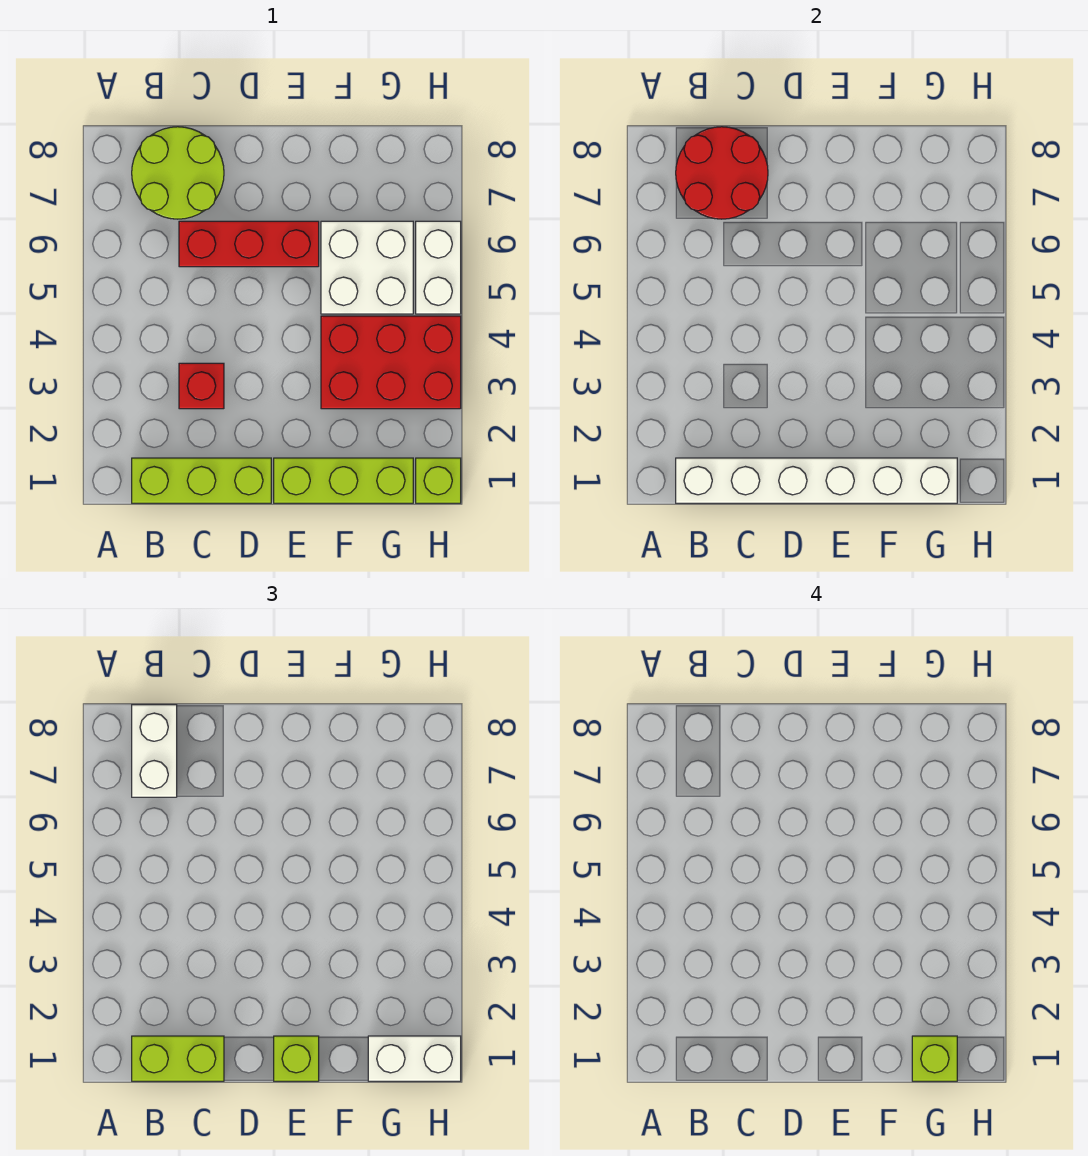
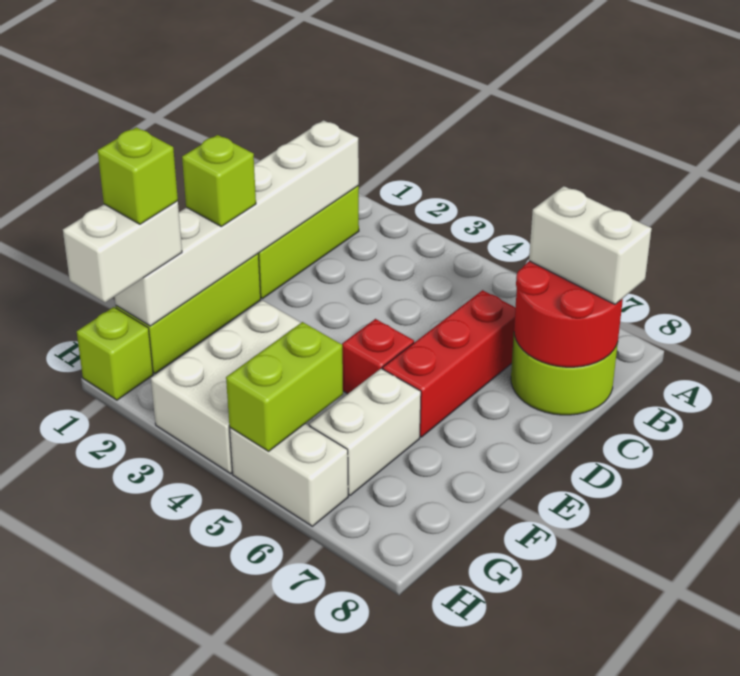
lime brick B1:C1 level 3 -> lime brick G5:H5 level 2
red brick C3 level 1 -> red brick E5 level 1
red brick F3:H4 level 1 -> white brick F3:H4 level 1
white brick F5:G6 level 1 -> white brick F6:G6 level 1

